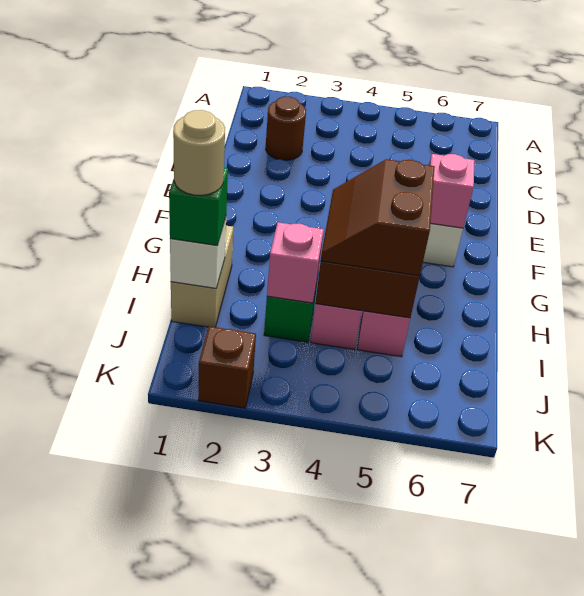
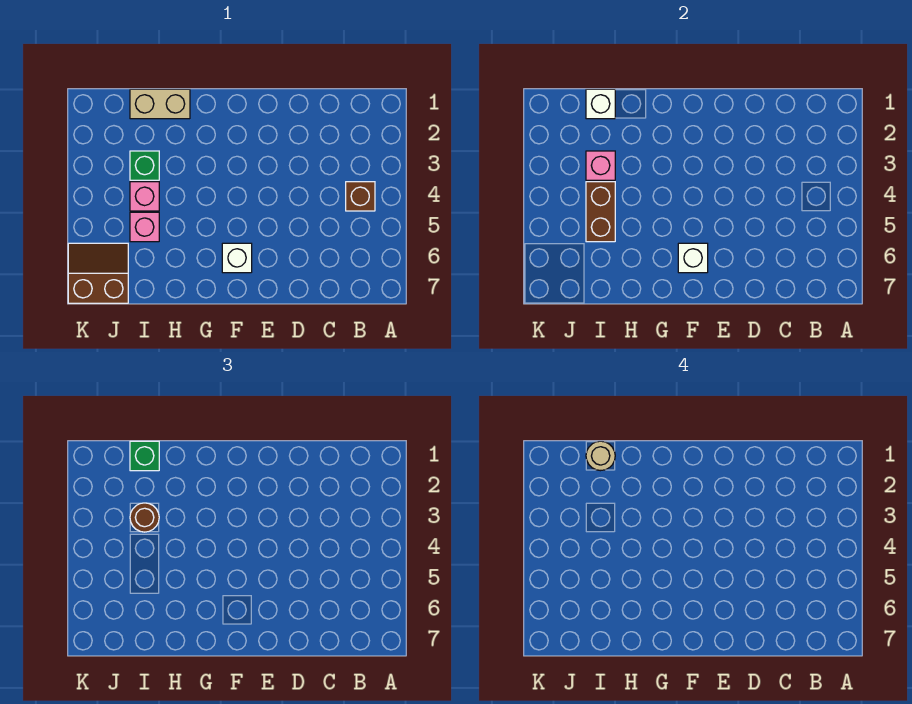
brown round brick C2 level 1 -> brown round brick I3 level 3
pink brick F6 level 2 -> white brick F6 level 2
brown slope H4:I5 level 3 top 5 -> brown slope J6:K7 level 1 top 7
brown brick K2 level 1 -> brown brick B4 level 1

